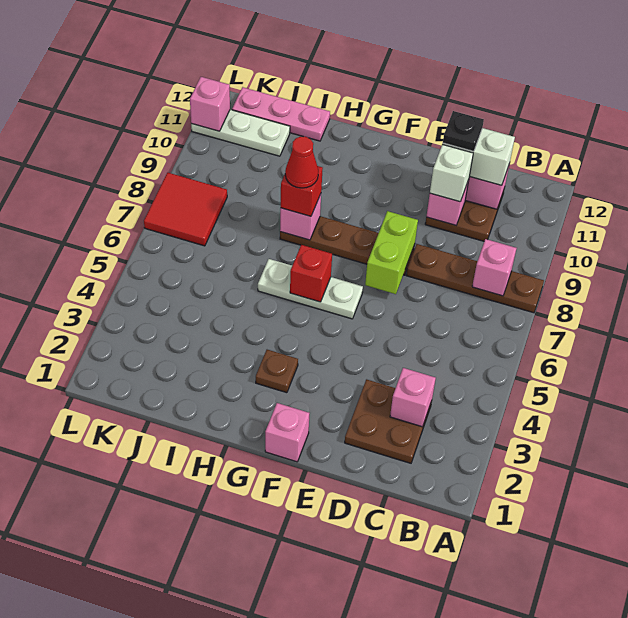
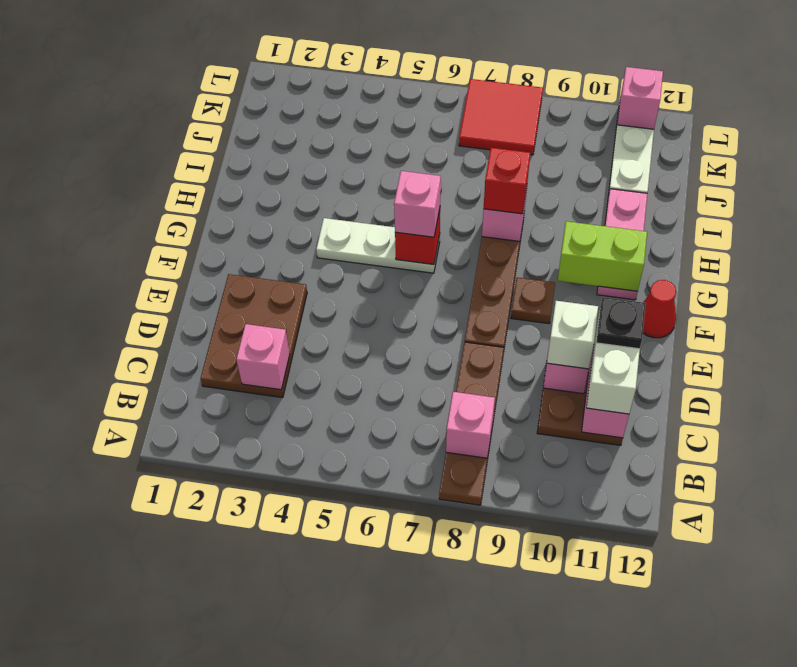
brown plate C2:D3 level 1 -> brown plate C2:E3 level 1
lime brick E7:E8 level 2 -> lime brick G10:G11 level 2
pink brick F1 level 1 -> pink brick G6 level 3
white plate F6:H6 level 1 -> white plate G4:G6 level 1
brown plate G3 level 1 -> brown plate F9 level 1
red cone H8 level 4 -> red cone F12 level 1
pink plate I12:K12 level 1 -> pink plate G11:I11 level 1

